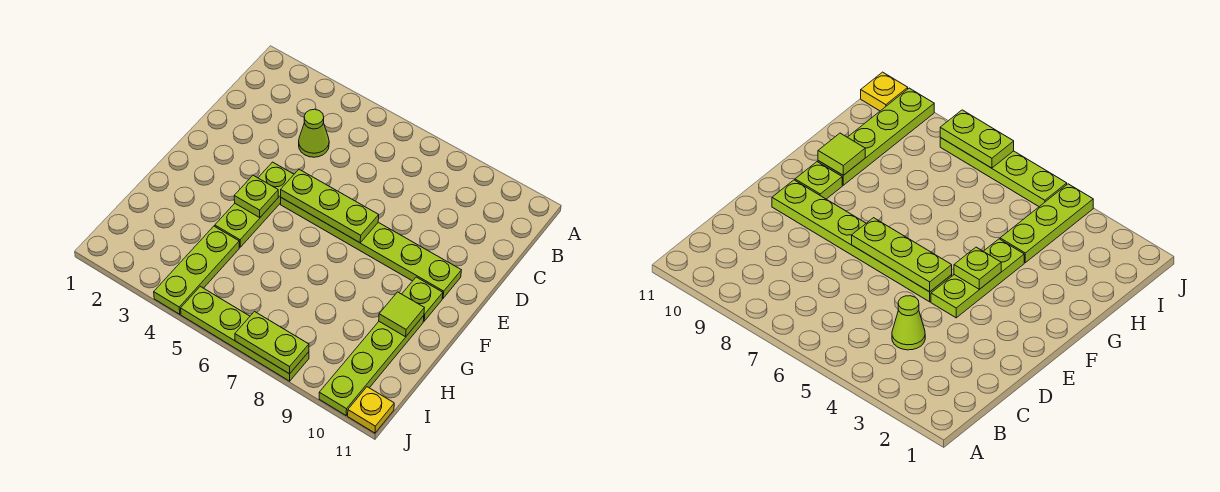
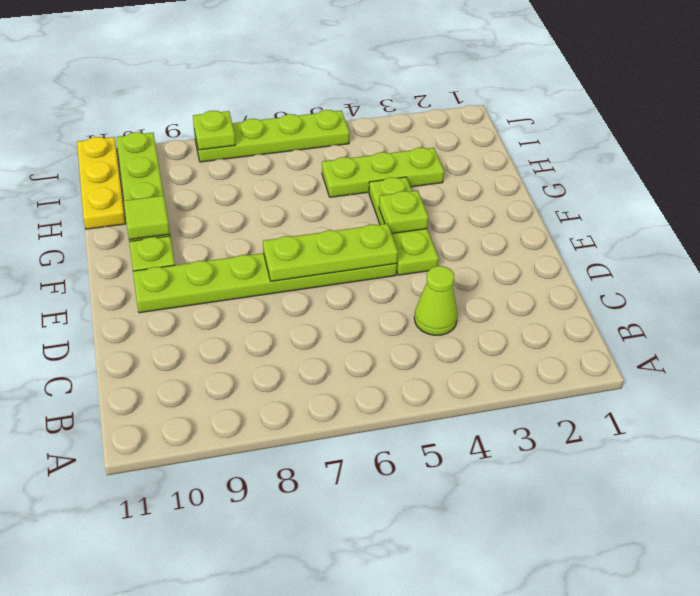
lime plate H4:J4 level 1 -> lime plate H3:H5 level 1
lime plate J7:J8 level 2 -> lime plate J8 level 2
yellow plate J11 level 1 -> yellow plate H11:J11 level 1

